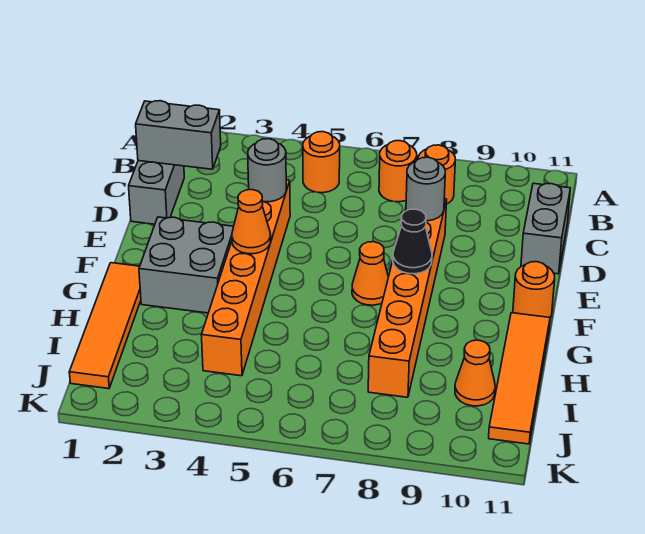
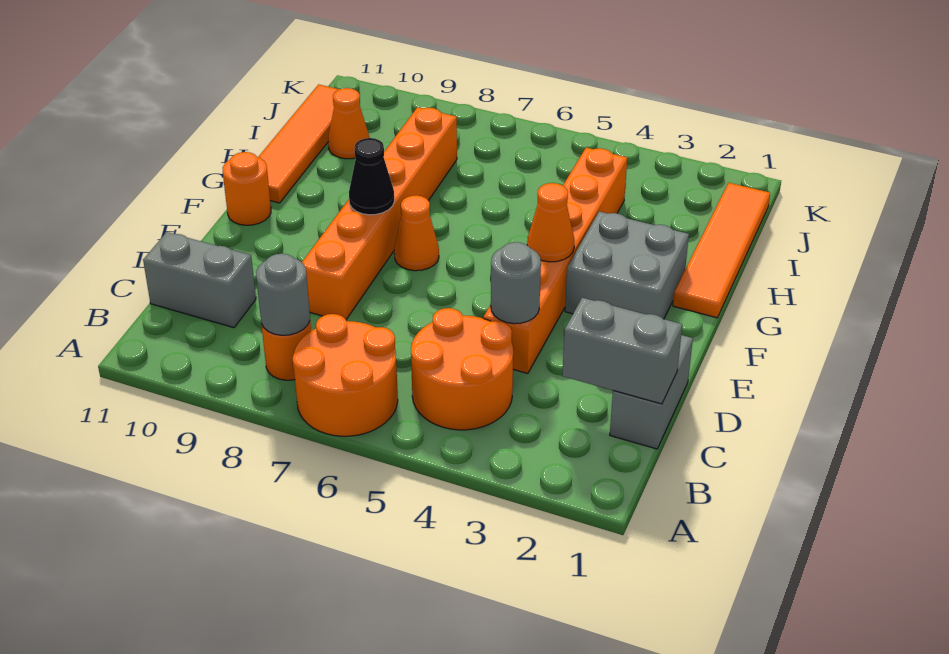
orange round brick B5 level 1 -> orange round brick B4:C5 level 1
orange round brick B7 level 1 -> orange round brick A6:B7 level 1
grey brick C11:D11 level 1 -> grey brick C10:C11 level 1
grey round brick D8 level 2 -> grey round brick B8 level 2

